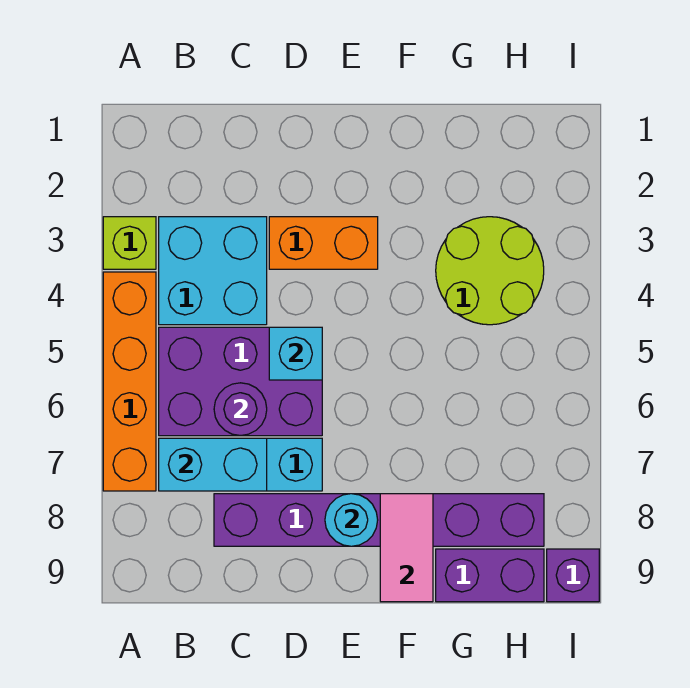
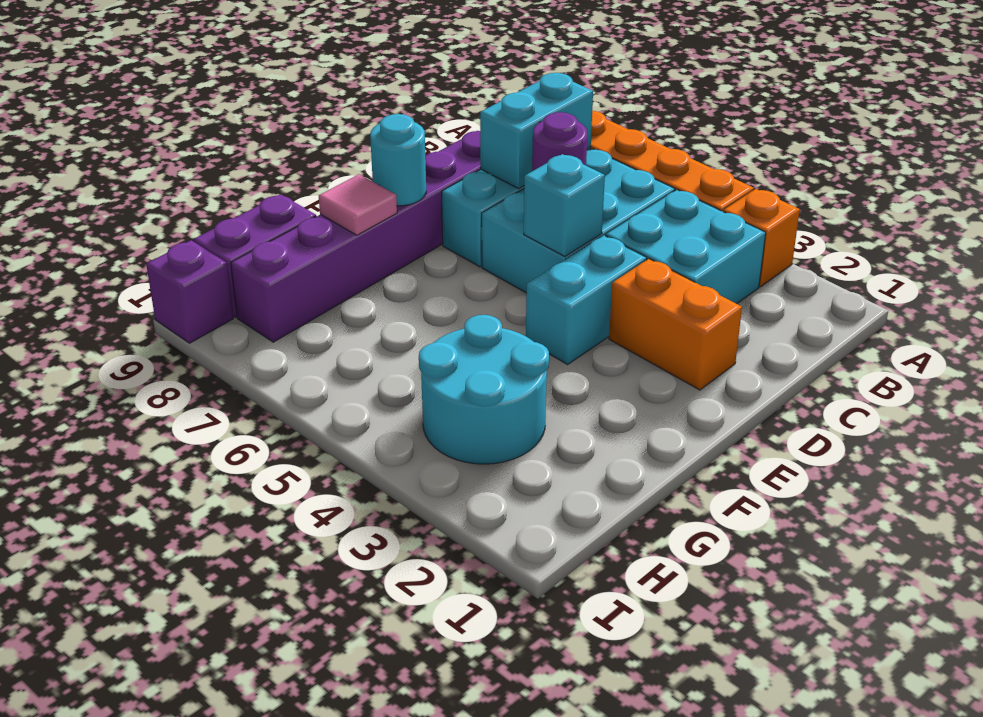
lime brick A3 level 1 -> orange brick A3 level 1
purple brick B5:D6 level 1 -> cyan brick B5:D6 level 1
orange brick D3:E3 level 1 -> orange brick D2:D3 level 1
none -> cyan brick D4:E4 level 1
pink tile F8:F9 level 2 -> pink tile F8 level 2
lime round brick G3:H4 level 1 -> cyan round brick G3:H4 level 1

